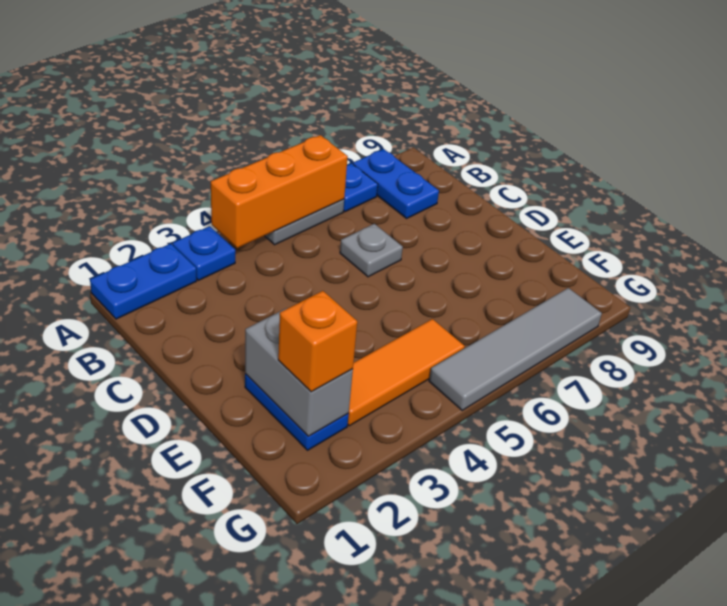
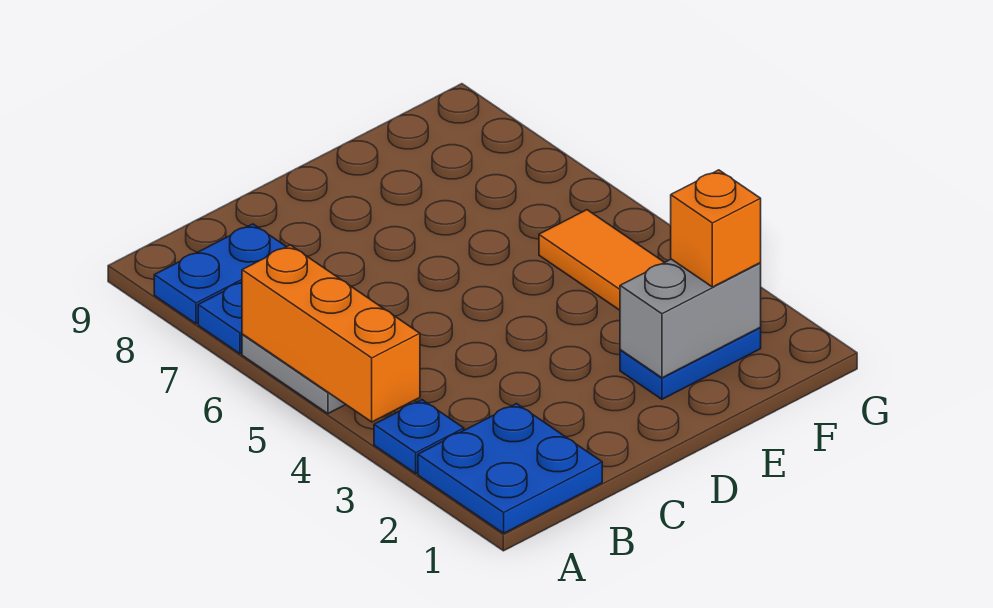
blue plate A1:A2 level 1 -> blue plate A1:B2 level 1
grey plate C6 level 1 -> none
grey tile G5:G8 level 1 -> none

